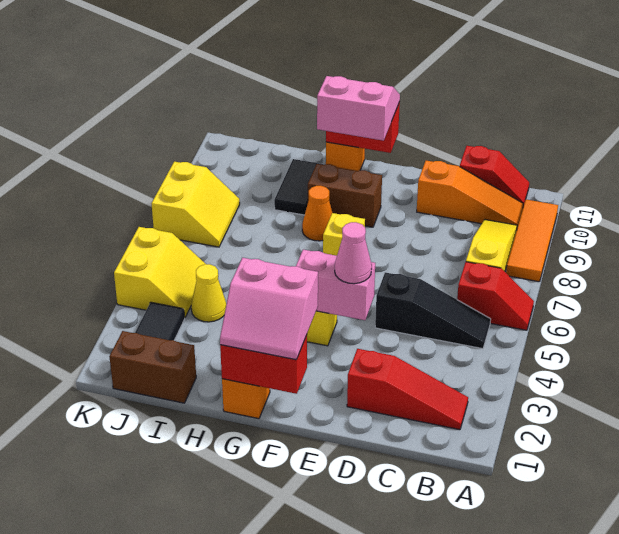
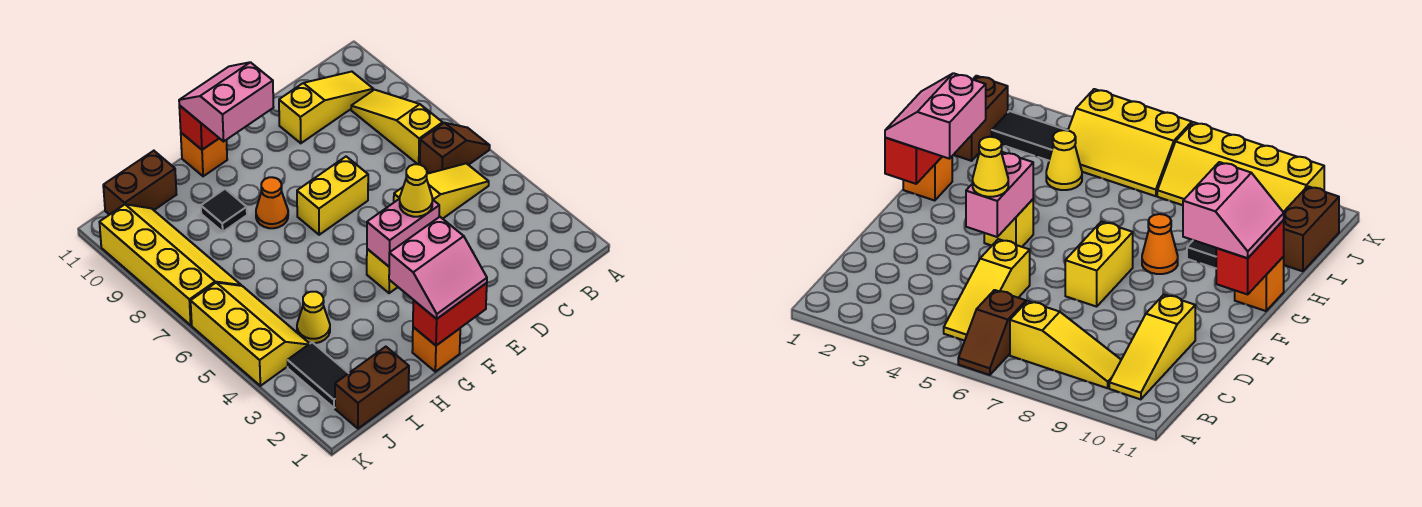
red slope A6:B6 level 1 top B -> brown slope A6:B6 level 1 top B
orange tile A8:A10 level 1 -> none
red slope B2:D2 level 1 top D -> none
black slope B5:D5 level 1 top D -> yellow slope B5:D5 level 1 top D
orange slope B10:D10 level 1 top D -> yellow slope B10:D10 level 1 top D
red slope B11:C11 level 1 top C -> none
pink cone E4 level 3 -> yellow cone E4 level 3
yellow brick F7 level 1 -> yellow brick E7:F7 level 1
brown brick F9:G9 level 1 -> brown brick I11:J11 level 1
black tile H9:H10 level 1 -> black tile H9 level 1
yellow slope J4:K5 level 1 top K -> yellow slope J4:K6 level 1 top K
yellow slope J7:K8 level 1 top K -> yellow slope J7:K10 level 1 top K

